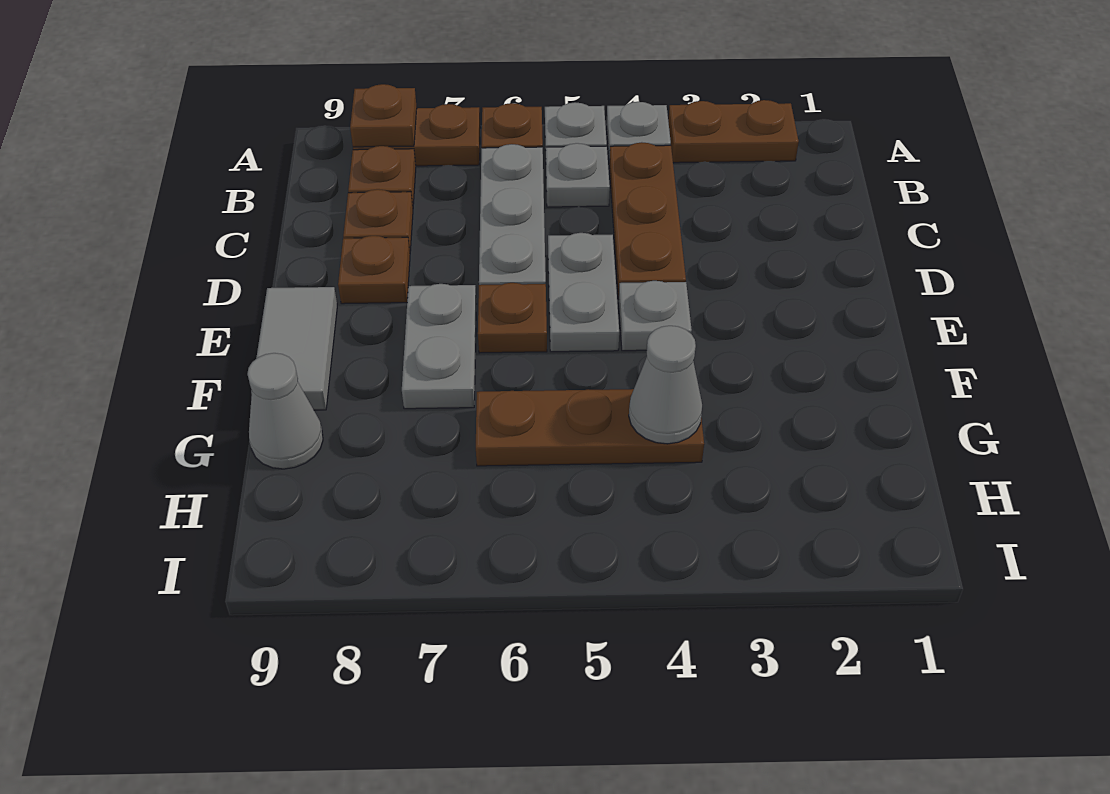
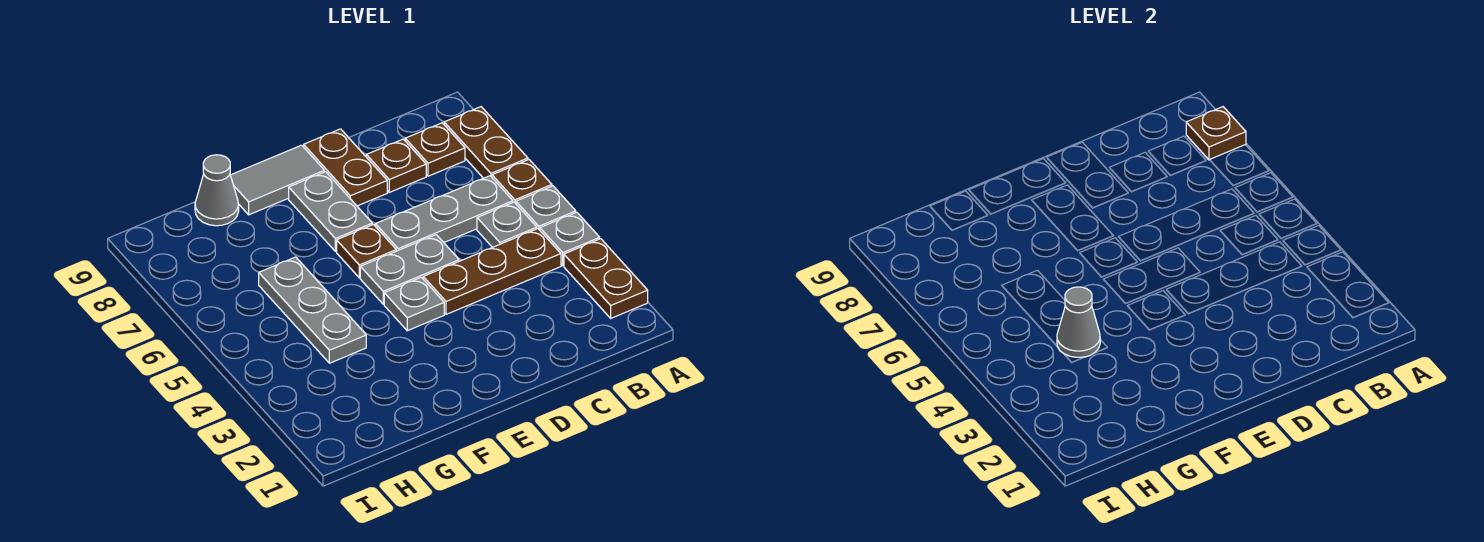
brown plate D8 level 1 -> brown plate D8:D9 level 1
grey plate E7:F7 level 1 -> grey plate E7:E8 level 1
brown plate G4:G6 level 1 -> grey plate G4:G6 level 1

